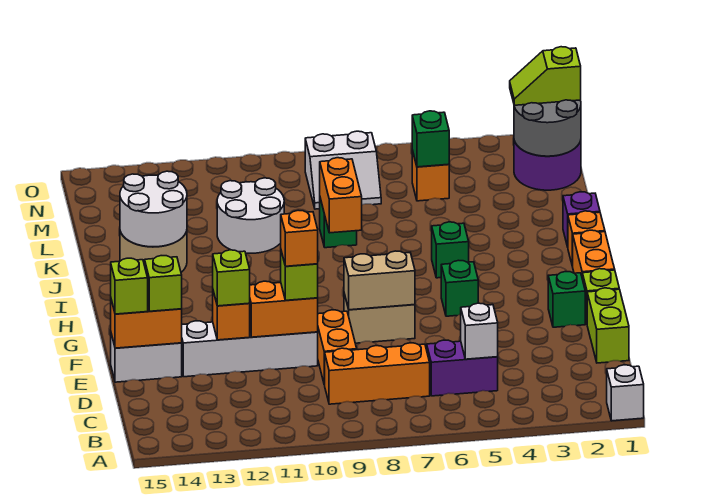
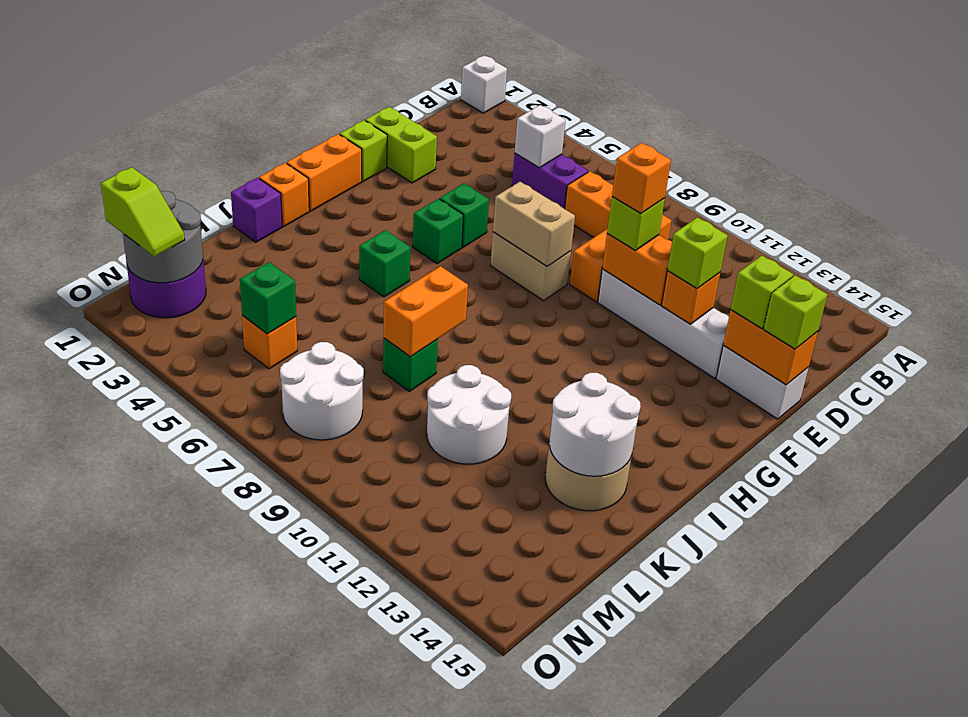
lime brick D1:E1 level 1 -> lime brick E1:E2 level 1
green brick F2 level 1 -> green brick F5 level 1
white slope M7:N8 level 1 top N -> white round brick M7:N8 level 1

